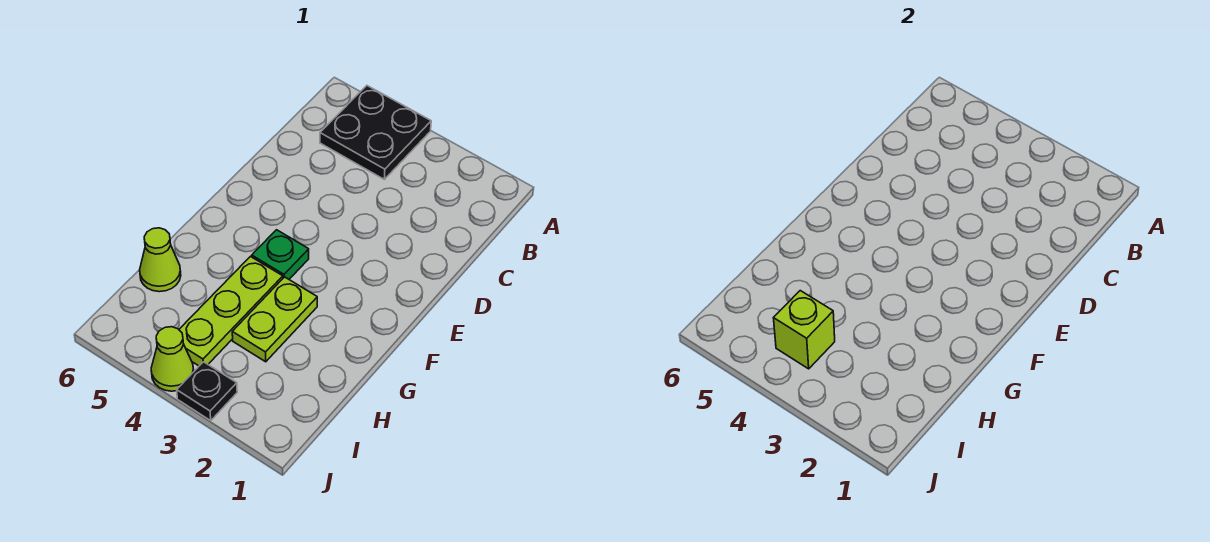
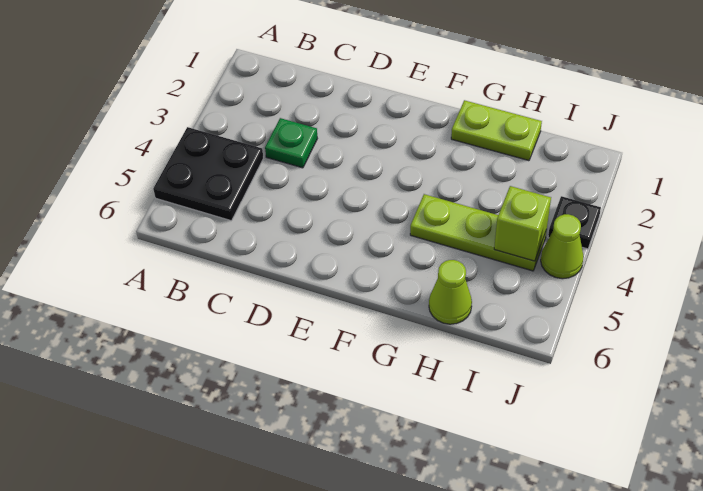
green plate F4 level 1 -> green plate C3 level 1
lime plate G3:H3 level 1 -> lime plate G1:H1 level 1

